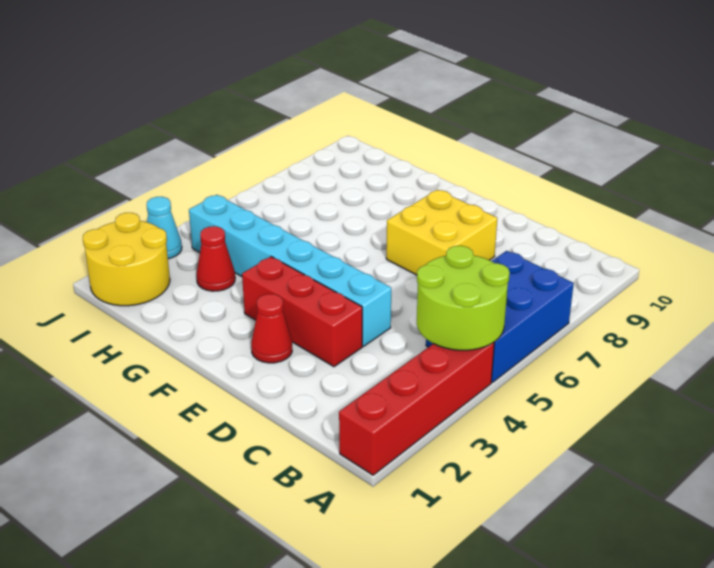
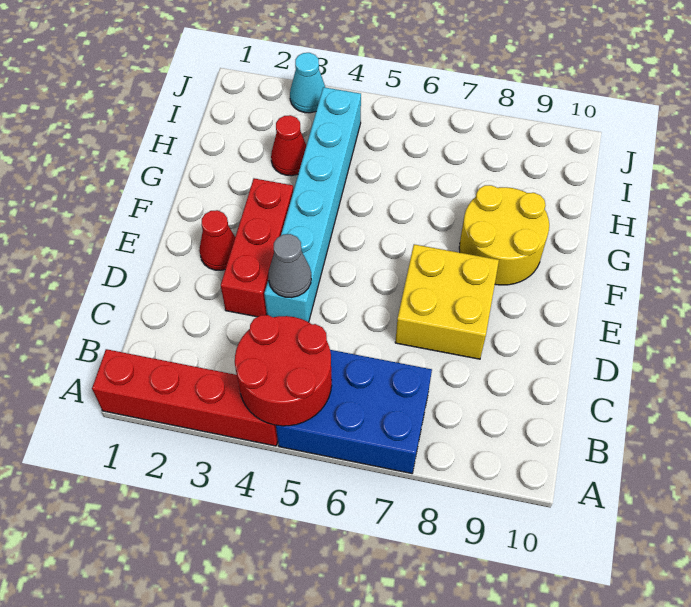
lime round brick A4:B5 level 2 -> red round brick A4:B5 level 2
none -> grey cone D4 level 2
yellow round brick I1:J2 level 1 -> yellow round brick F8:G9 level 1

